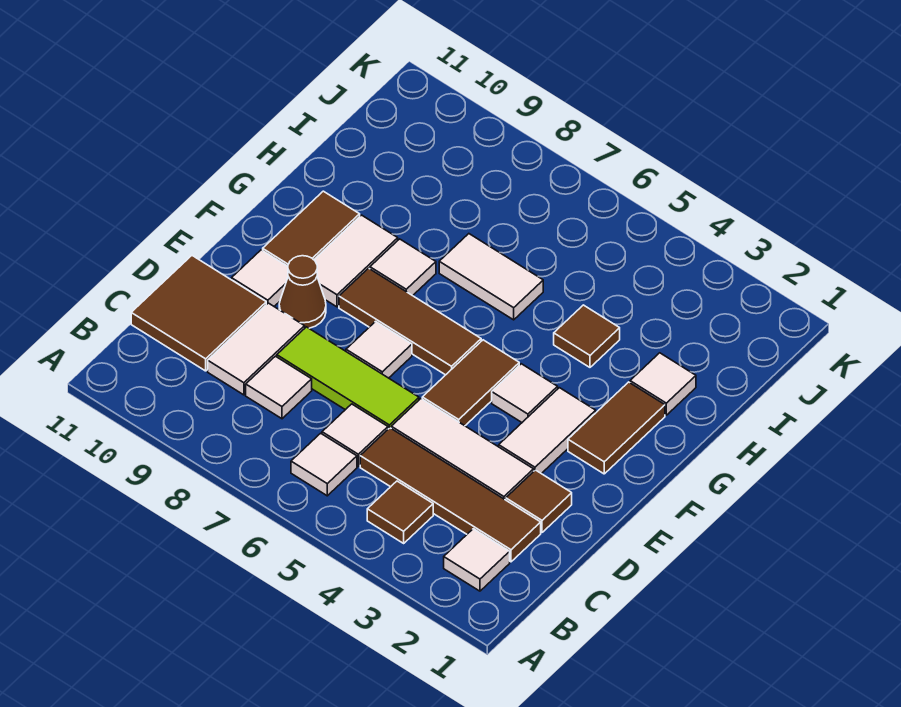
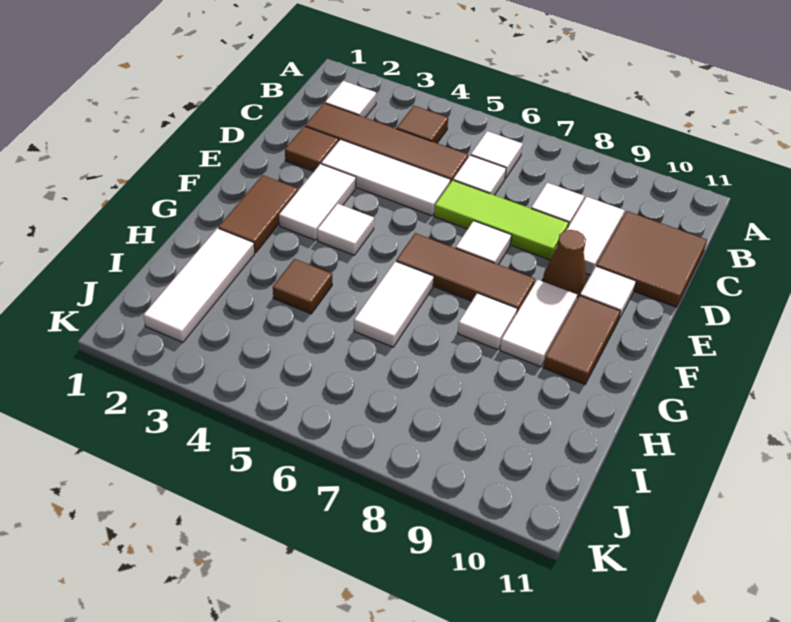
brown tile E5:F5 level 1 -> none
white tile H2 level 1 -> white tile H2:J2 level 1
white tile H6:H7 level 1 -> white tile G6:H6 level 1

